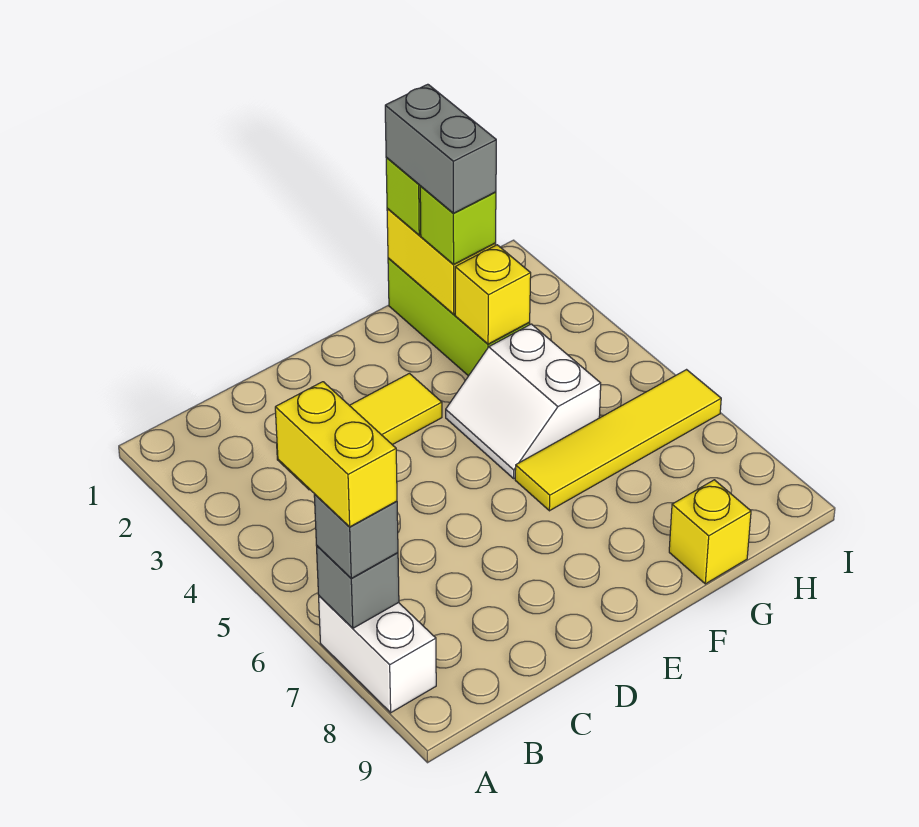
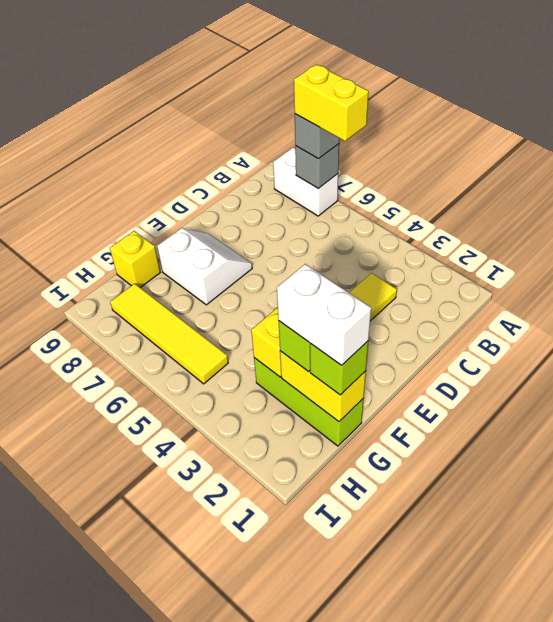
white slope F4:G5 level 1 top G -> white slope E7:F8 level 1 top F
yellow tile F6:I6 level 1 -> yellow tile H5:H8 level 1
grey brick G1:G2 level 4 -> white brick G1:G2 level 4

